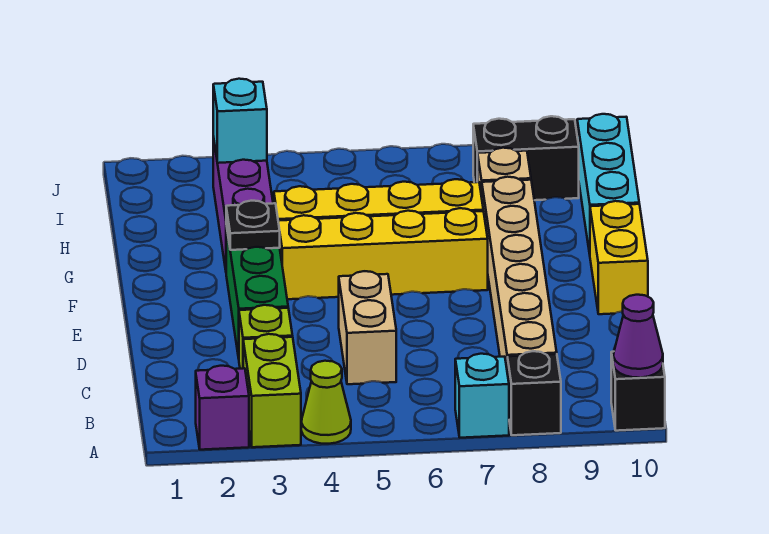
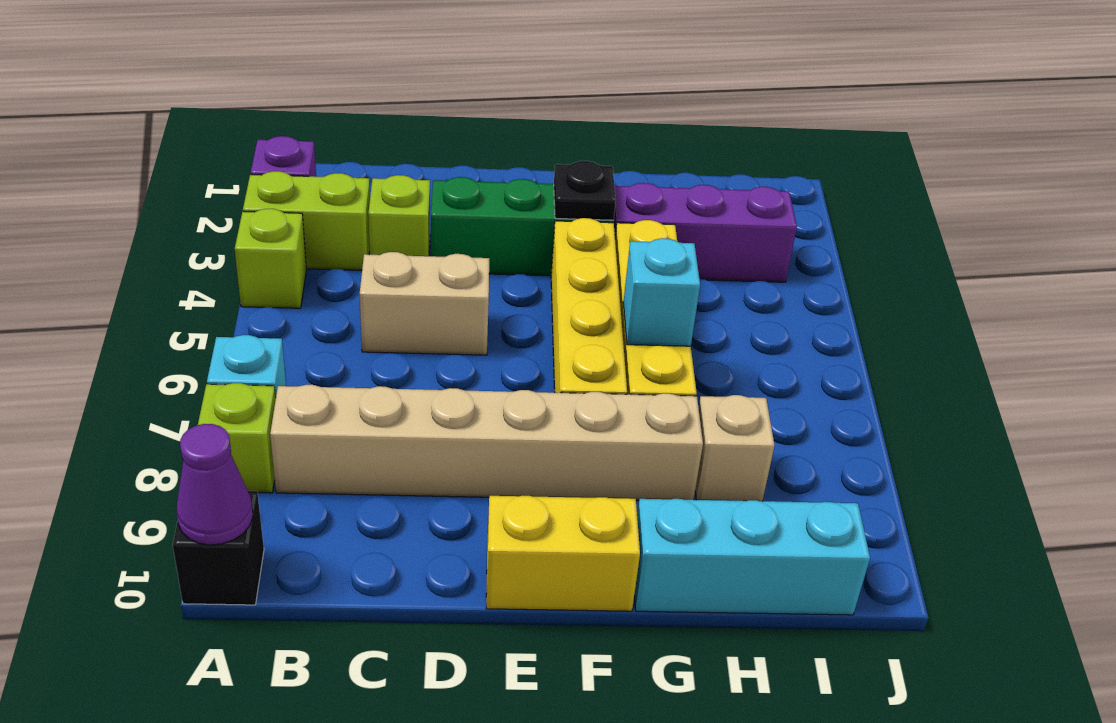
lime cone A4 level 1 -> lime brick A4 level 1
black brick A8 level 1 -> lime brick A8 level 1
cyan brick I3 level 2 -> cyan brick G6 level 2
black brick I8:I9 level 1 -> none

